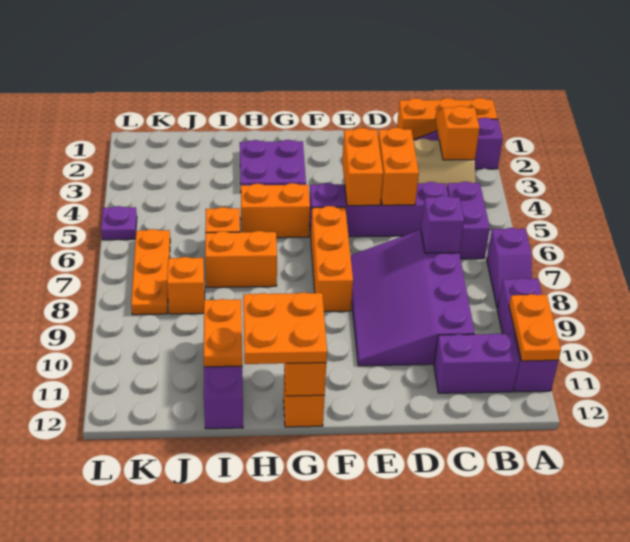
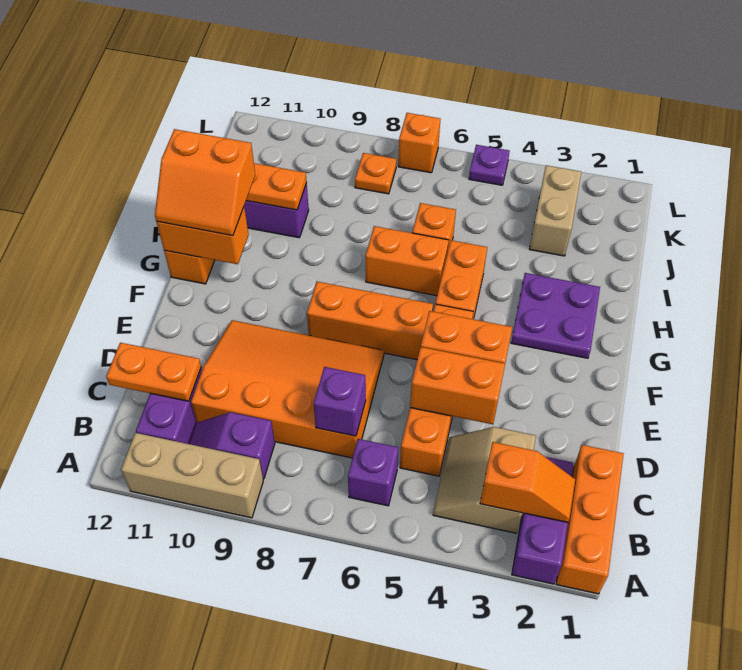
purple slope A7:A8 level 1 top 7 -> purple slope B9:B10 level 1 top 9
purple brick A9:A11 level 1 -> tan brick A9:A11 level 1
orange plate A10:A11 level 2 -> orange plate C11:C12 level 2
purple brick B5:B6 level 1 -> purple brick B6 level 1
purple brick C5:F5 level 1 -> orange brick C5:F5 level 1
purple slope C7:E10 level 1 top C -> orange slope C7:E10 level 1 top C
orange plate G11:H12 level 3 -> orange slope G11:H12 level 3 top H
orange brick H7:I7 level 1 -> orange brick H6:H7 level 1
none -> tan brick J3:K3 level 1
orange brick J8 level 1 -> orange brick L7 level 1
orange plate K6:K8 level 1 -> orange plate K8 level 1

